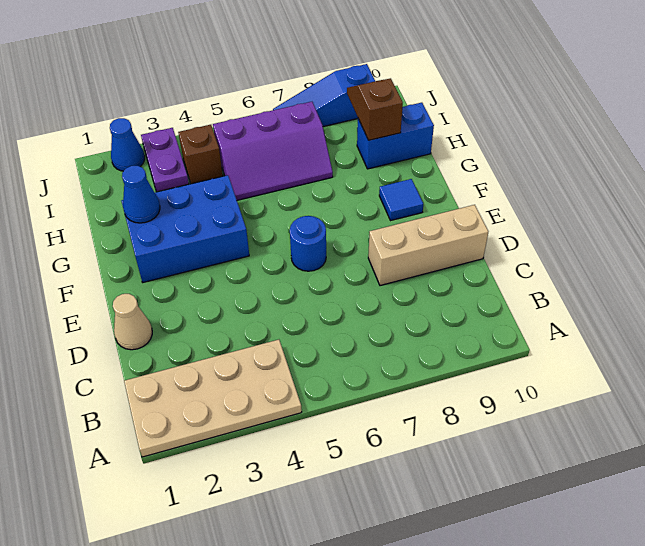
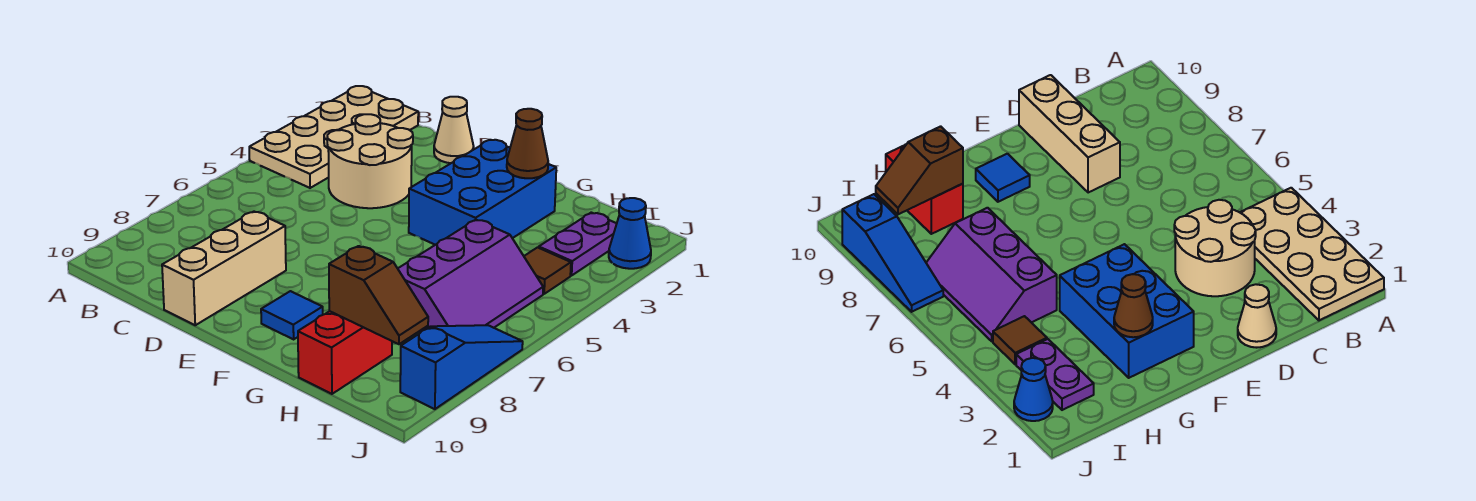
none -> tan round brick C3:D4 level 1
blue round brick E6 level 1 -> none
blue cone G2 level 2 -> brown cone G2 level 2
purple slope H5:I7 level 1 top I -> purple slope H5:I7 level 1 top H
blue brick H9:H10 level 1 -> red brick H9:H10 level 1
purple plate I3:J3 level 1 -> purple plate I2:I3 level 1
brown brick I4 level 1 -> brown tile I4 level 1

